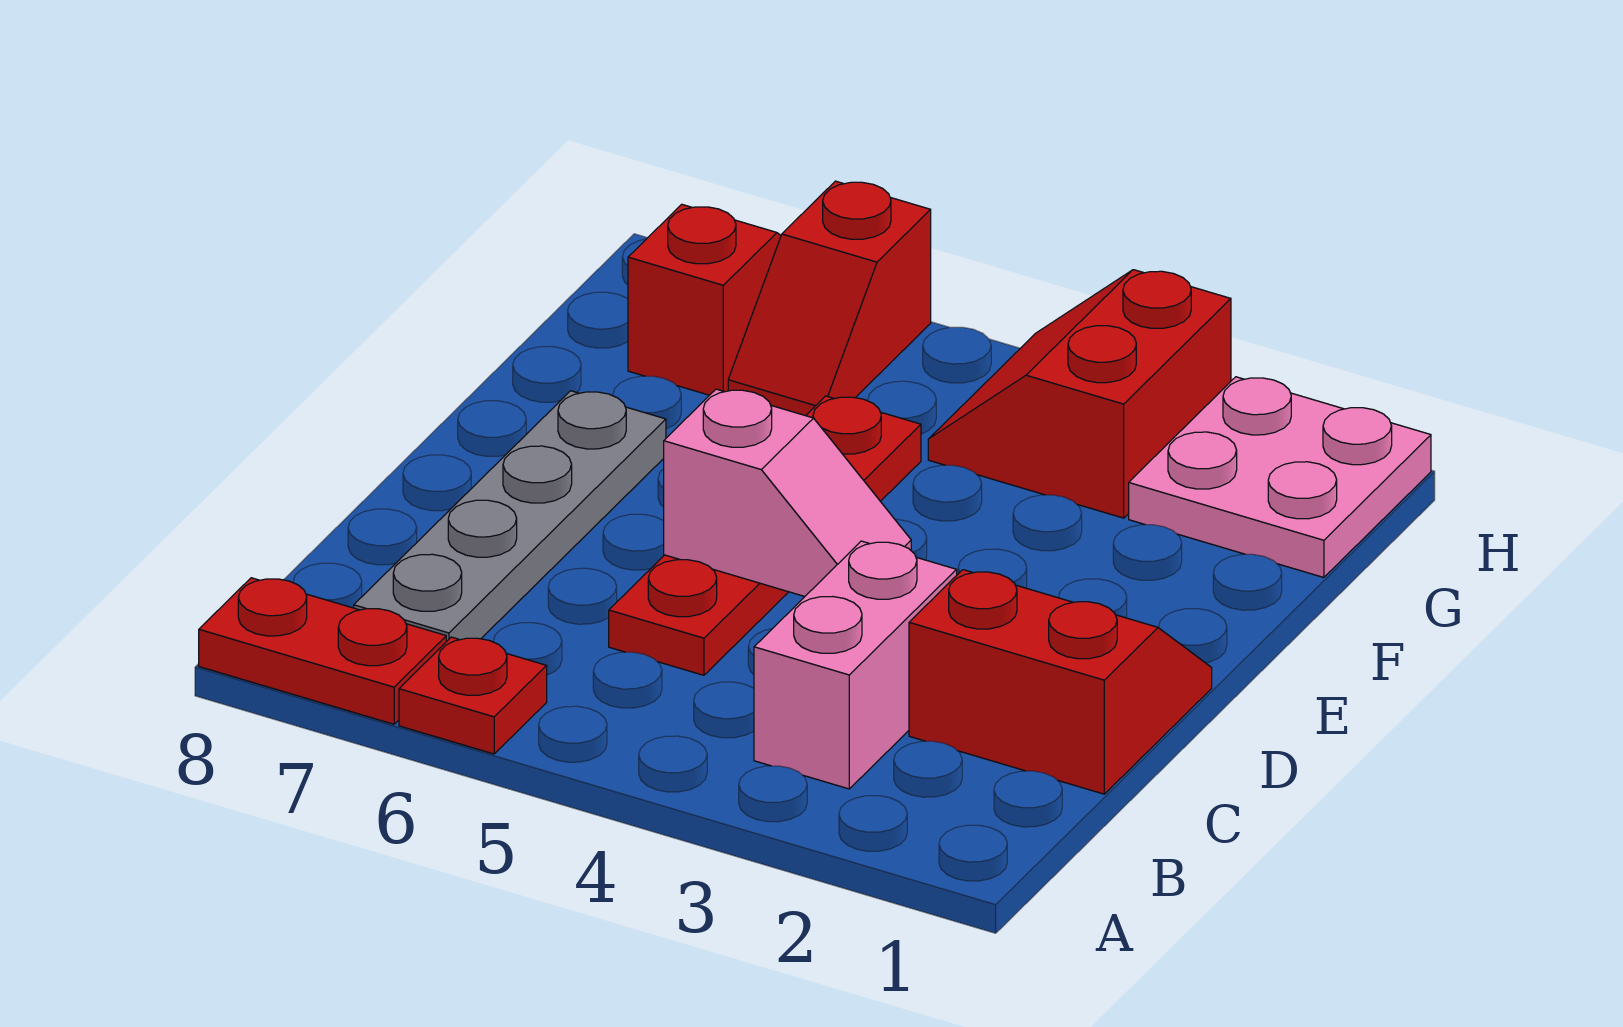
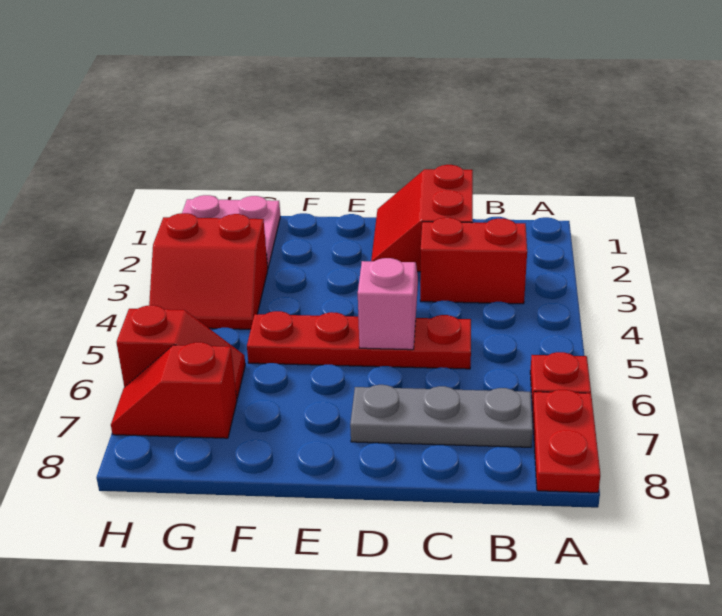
pink brick B3:C3 level 1 -> red brick B3:C3 level 1
grey plate B7:E7 level 1 -> grey plate B7:D7 level 1

